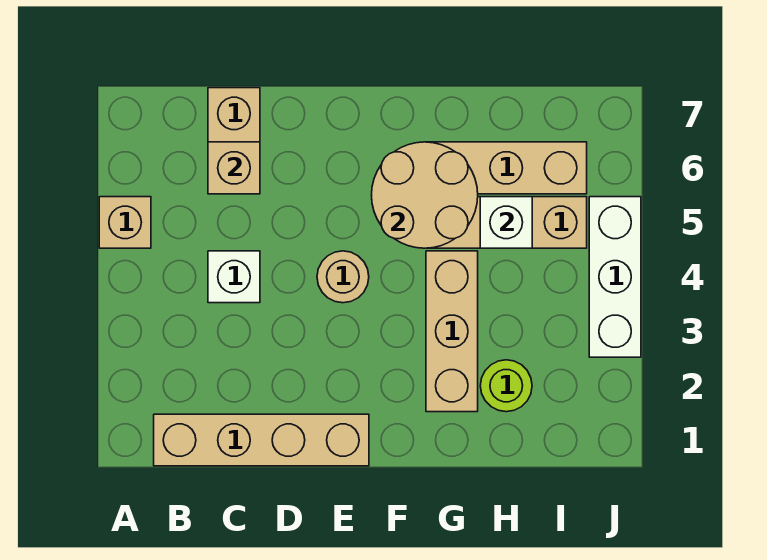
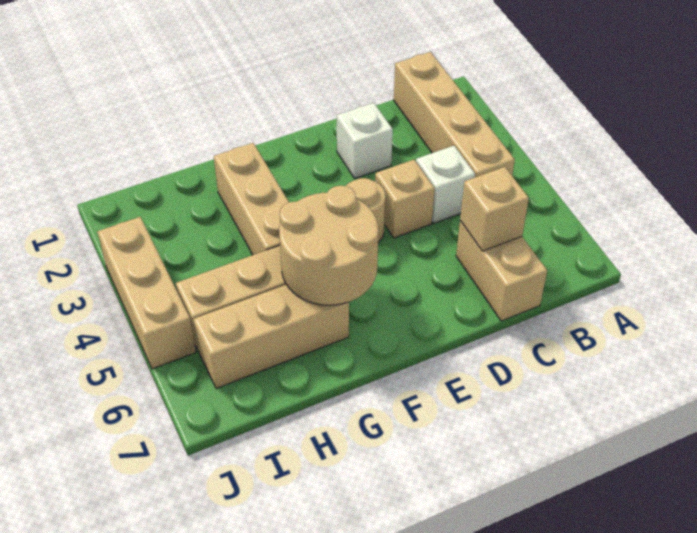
tan brick A5 level 1 -> tan brick D4 level 1
tan brick B1:E1 level 1 -> tan brick B1:B4 level 1
lime round brick H2 level 1 -> none
white brick H5 level 2 -> white brick D2 level 1
white brick J3:J5 level 1 -> tan brick J3:J5 level 1

